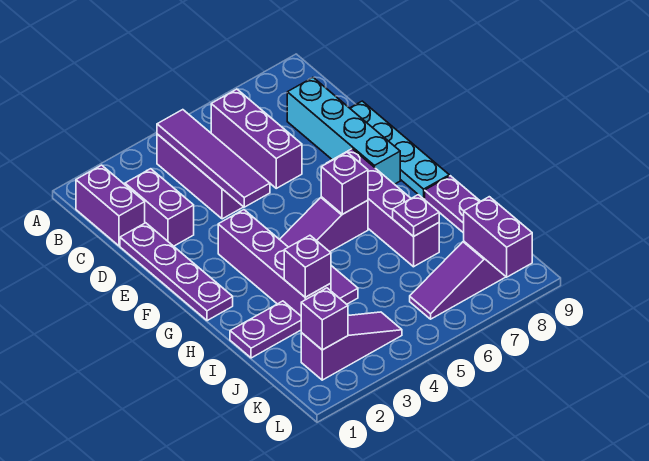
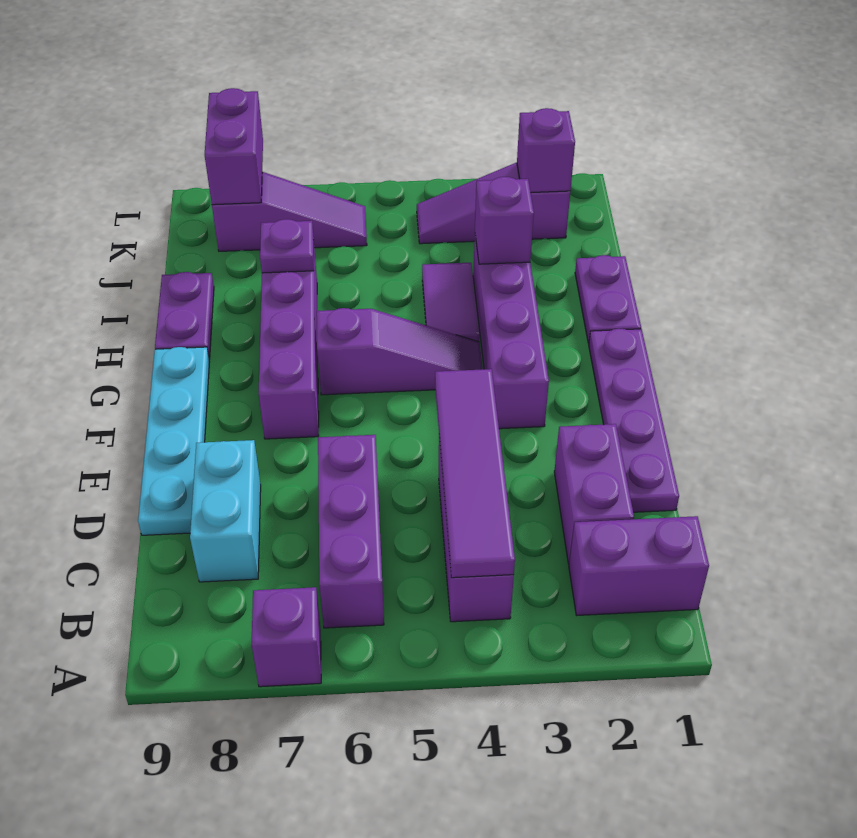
purple brick B1:C1 level 1 -> purple brick B1:B2 level 1
cyan brick C8:F8 level 1 -> cyan brick C8:D8 level 1
purple brick G6 level 2 -> purple brick A7 level 1
purple plate I1:I2 level 1 -> purple plate H1:I1 level 1

